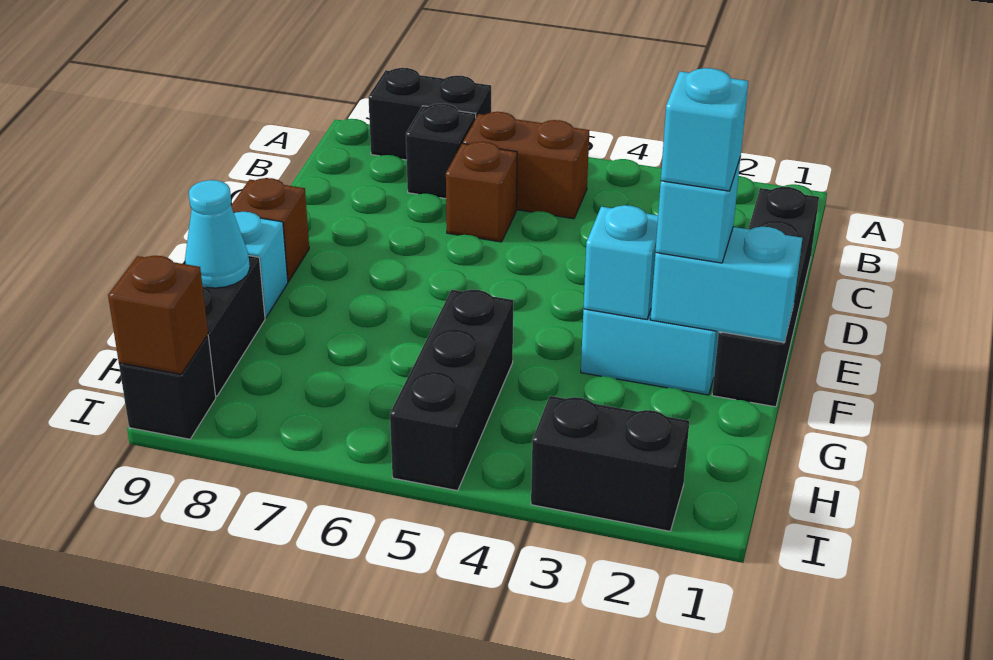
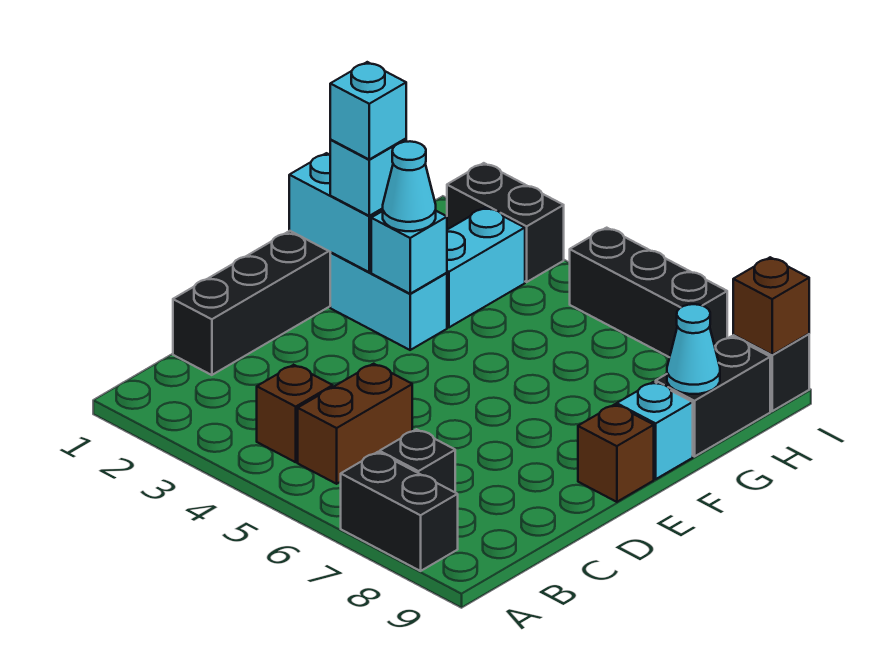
brown brick B5:B6 level 1 -> brown brick B5:C5 level 1
brown brick C6 level 1 -> brown brick B4 level 1
none -> cyan cone F3 level 3
none -> cyan brick G3:H3 level 1
black brick G5:I5 level 1 -> black brick I5:I7 level 1

